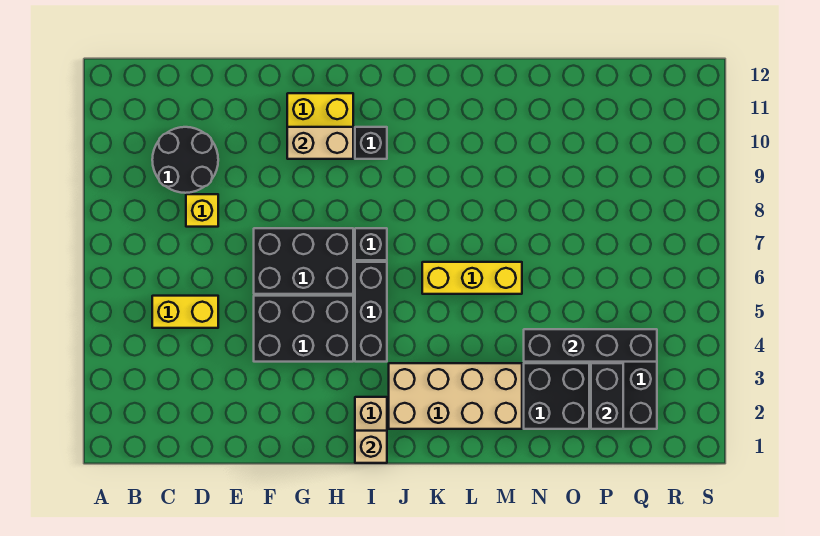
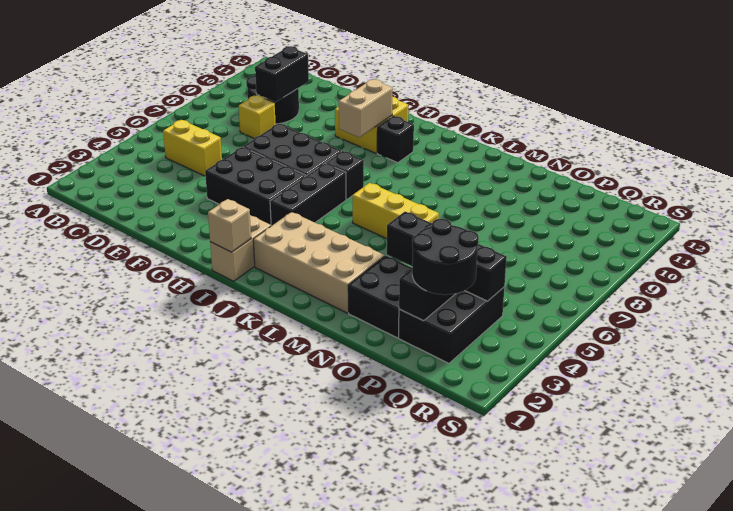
none -> black brick D9:D10 level 2
tan brick G10:H10 level 2 -> tan brick H9:H10 level 2
none -> black round brick P2:Q3 level 3

